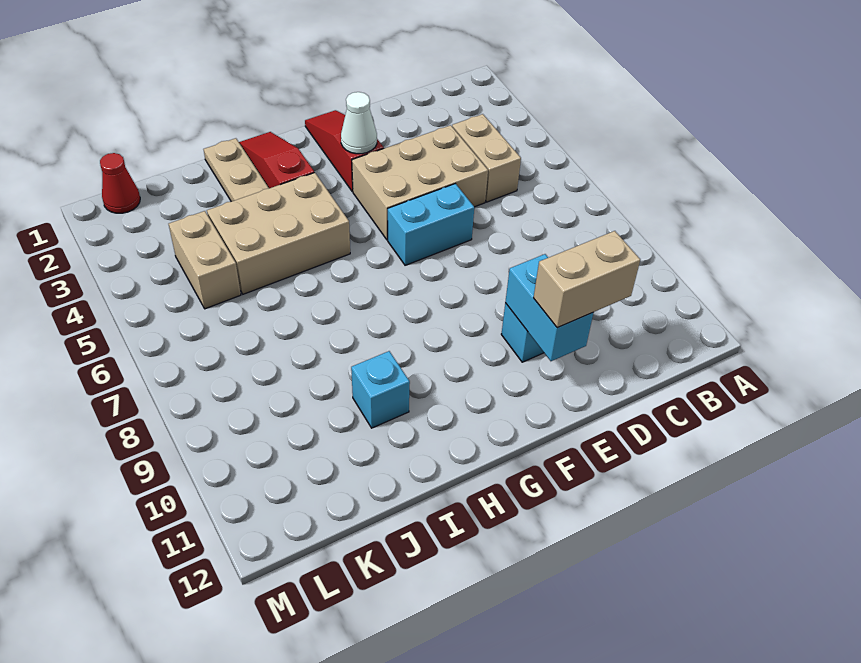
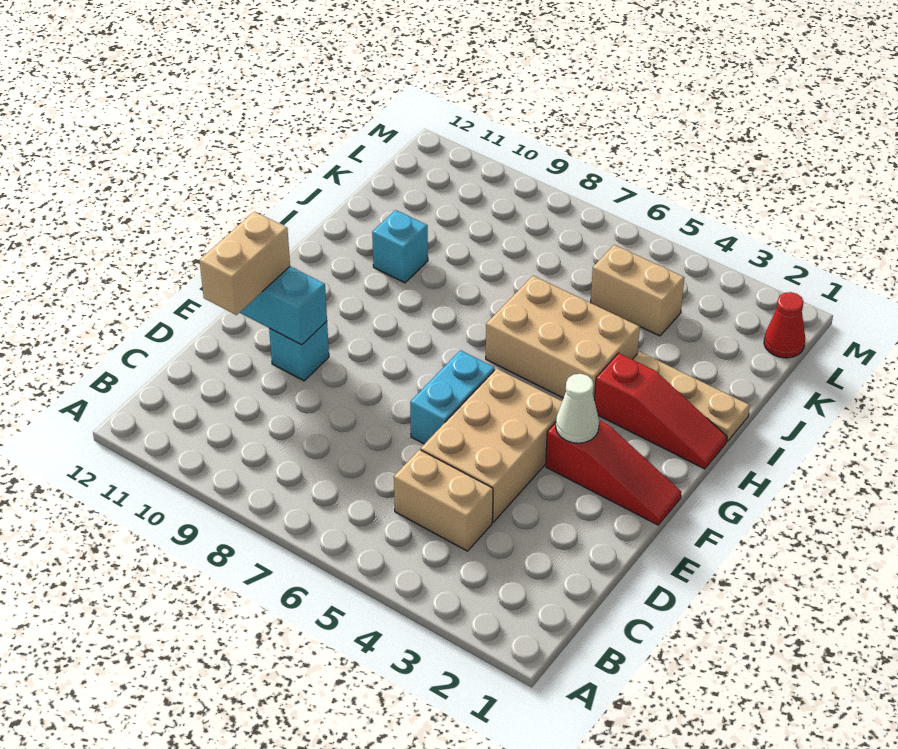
tan brick H4:J5 level 1 -> tan brick H4:I6 level 1

